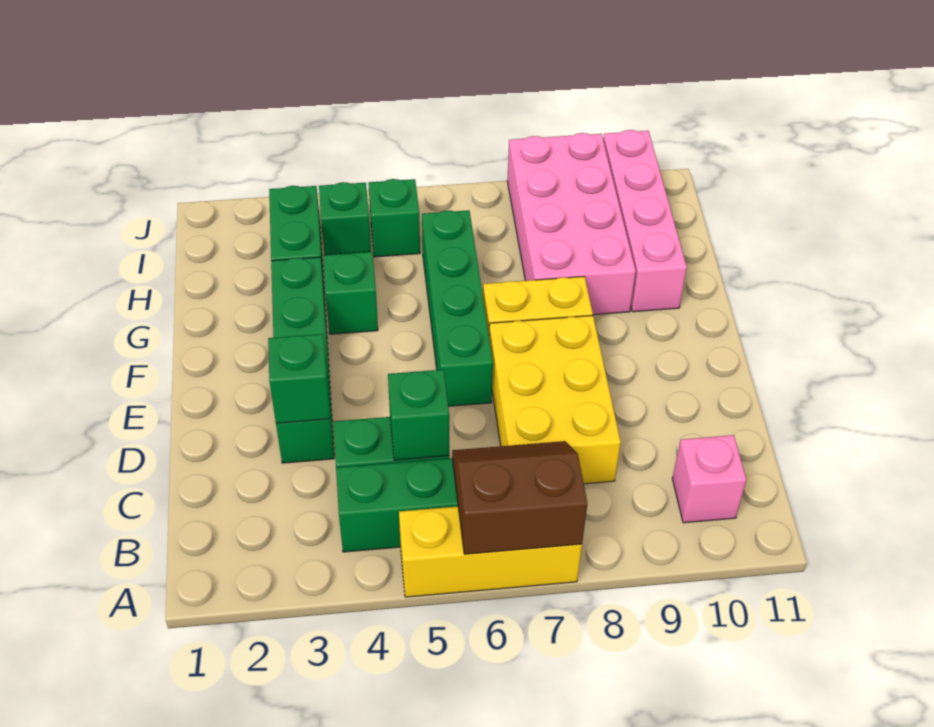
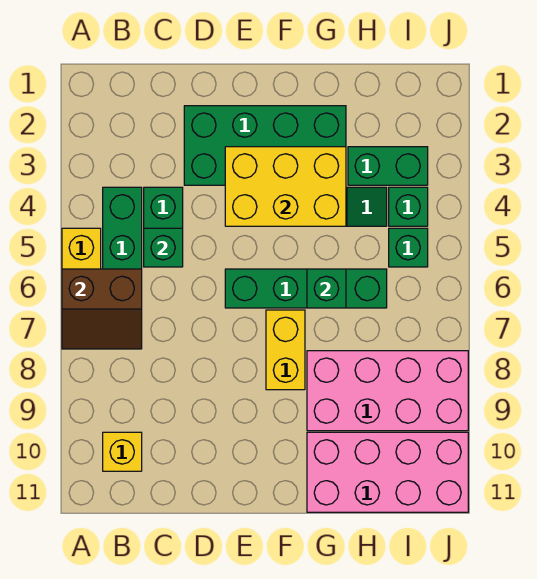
brown slope A6:B7 level 2 top A -> brown slope A6:B7 level 2 top 6
pink brick B10 level 1 -> yellow brick B10 level 1
yellow brick C7:E8 level 1 -> yellow brick E3:G4 level 2
green brick D3:G3 level 1 -> green brick D2:G3 level 1
green brick D3 level 2 -> green brick G6 level 2
pink brick G10:J10 level 1 -> pink brick G10:J11 level 1

